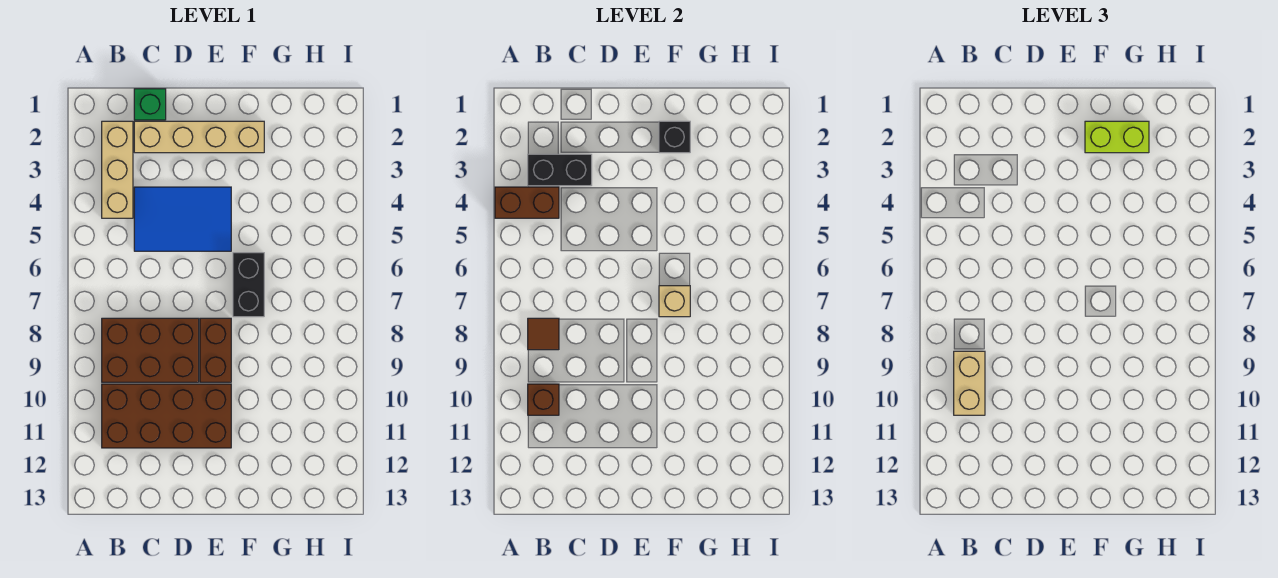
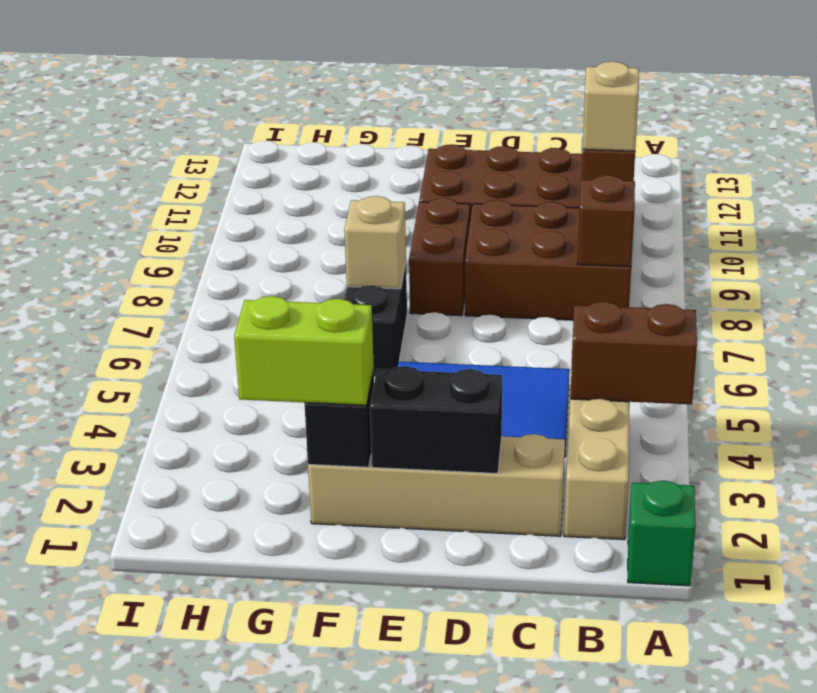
black brick B3:C3 level 2 -> black brick D2:E2 level 2
brown tile B8 level 2 -> brown brick B8 level 2
tan brick B9:B10 level 3 -> tan brick B10 level 3
green brick C1 level 1 -> green brick A1 level 1

